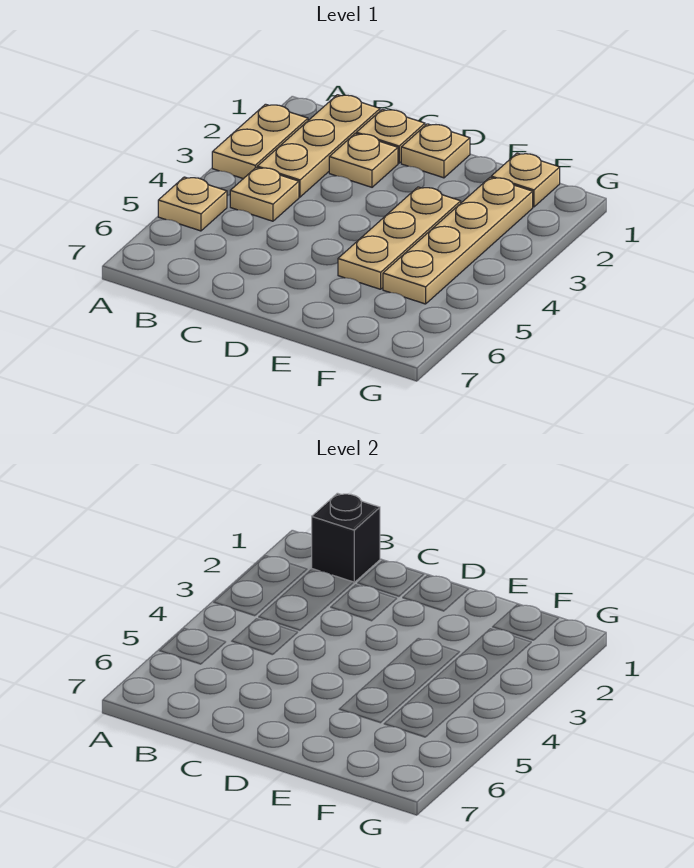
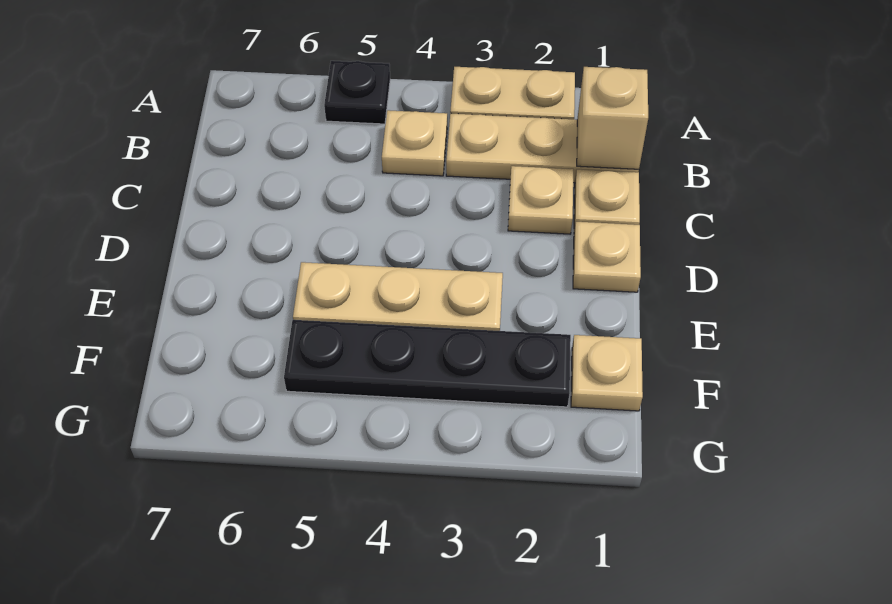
tan plate A5 level 1 -> black plate A5 level 1
black brick B1 level 2 -> tan brick B1 level 2
tan plate F2:F5 level 1 -> black plate F2:F5 level 1

